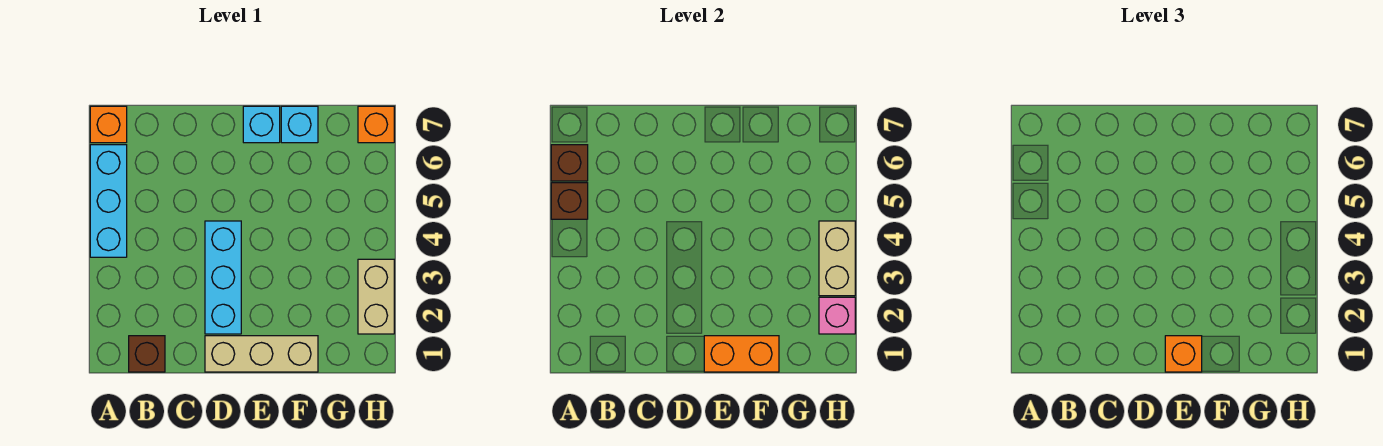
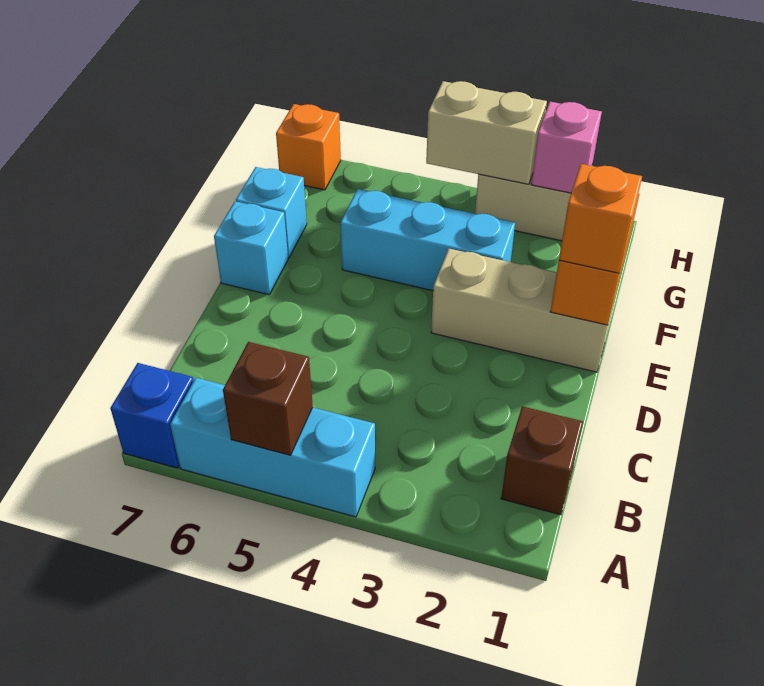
brown brick A6 level 2 -> none
orange brick A7 level 1 -> blue brick A7 level 1
tan brick D1:F1 level 1 -> tan brick E1:E3 level 1
cyan brick D2:D4 level 1 -> cyan brick F3:F5 level 1

